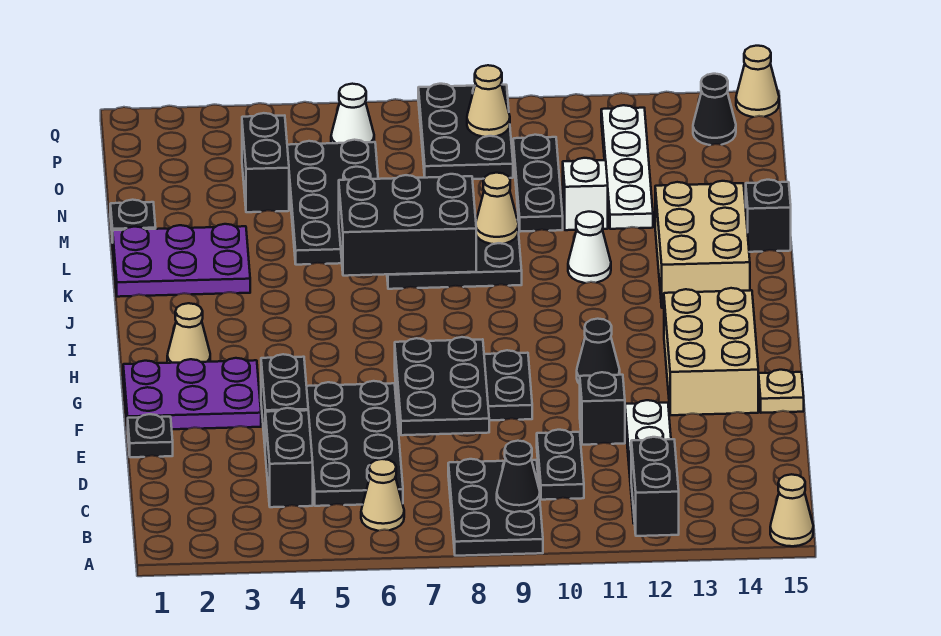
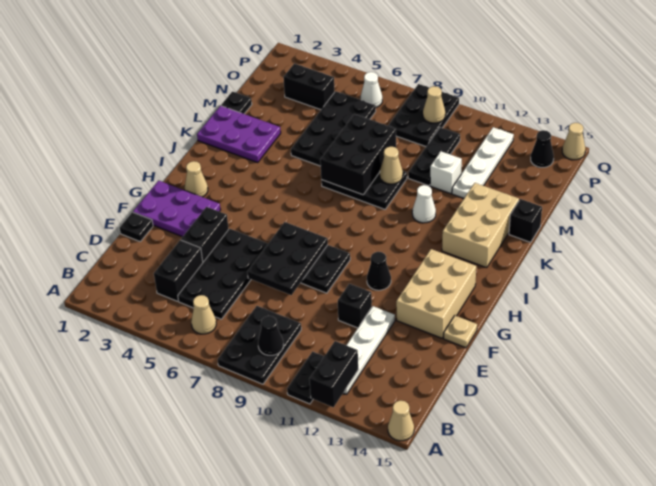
black plate C10:D10 level 1 -> black plate A11:B11 level 1
black brick K6:L8 level 2 -> black brick K7:M8 level 2
black brick N4:O4 level 1 -> black brick O3:O4 level 1

